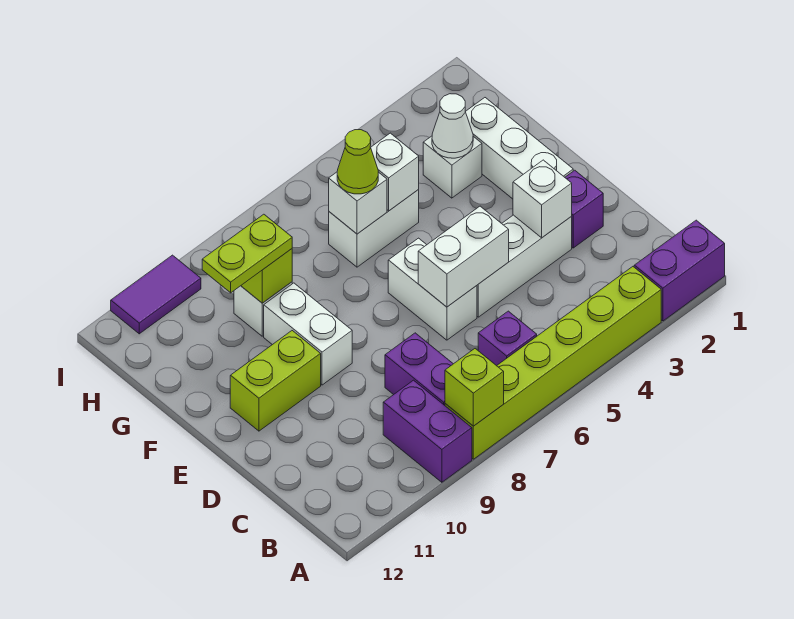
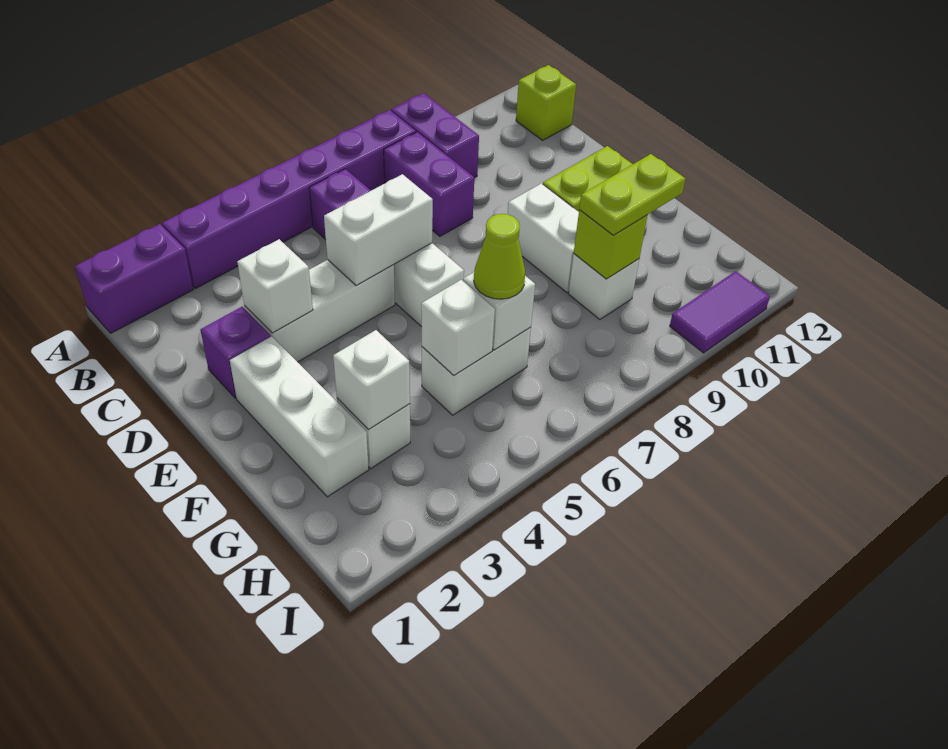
lime brick A3:A8 level 1 -> purple brick A3:A8 level 1
lime brick A8 level 2 -> lime brick B12 level 1
white cone G3 level 2 -> white brick G3 level 2

